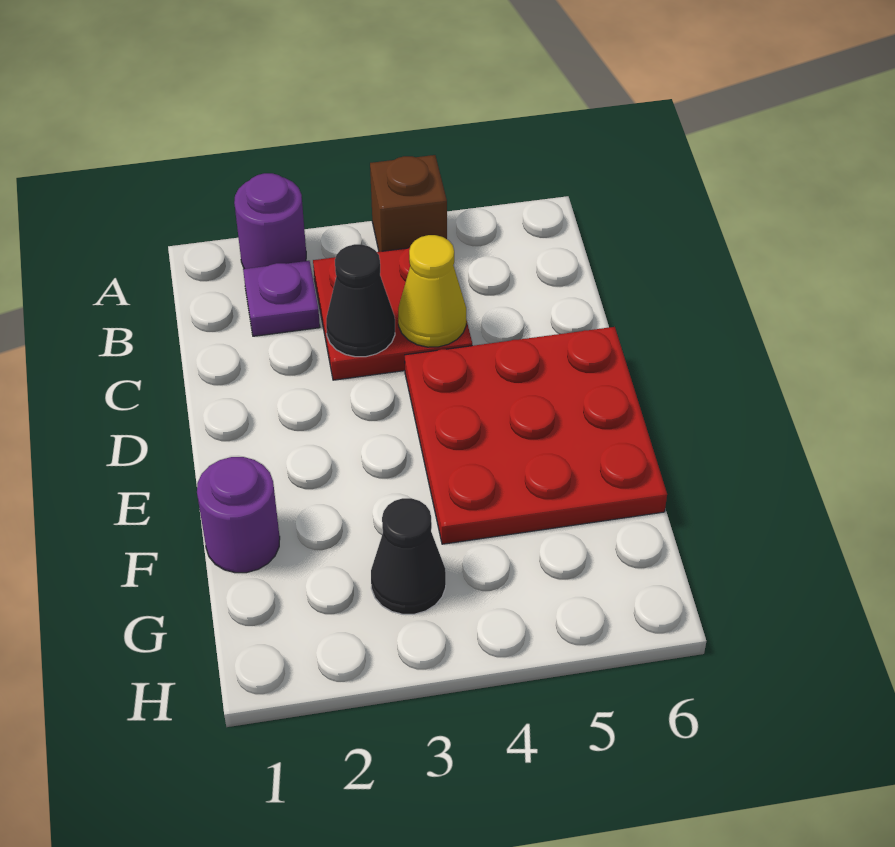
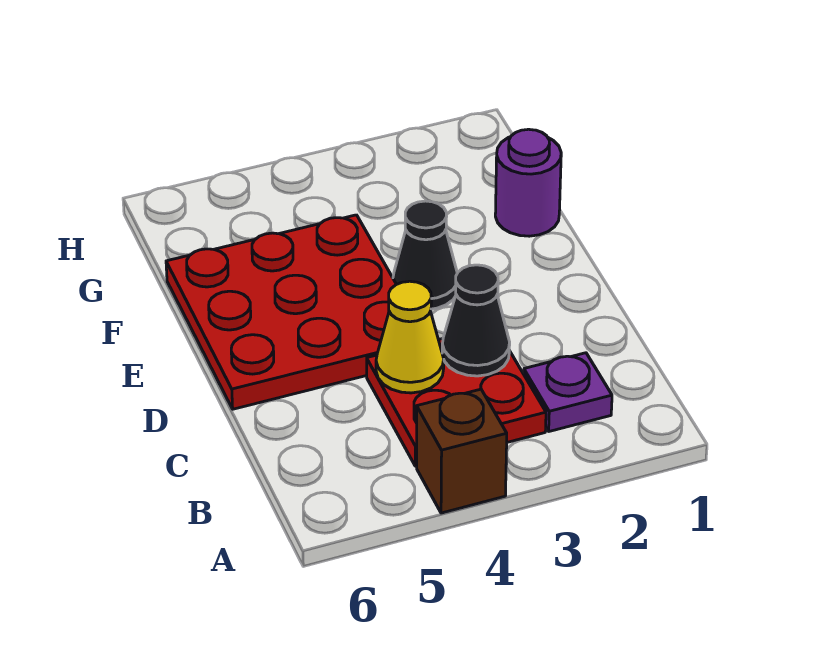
purple round brick A2 level 1 -> none
black cone G3 level 1 -> black cone E3 level 1

